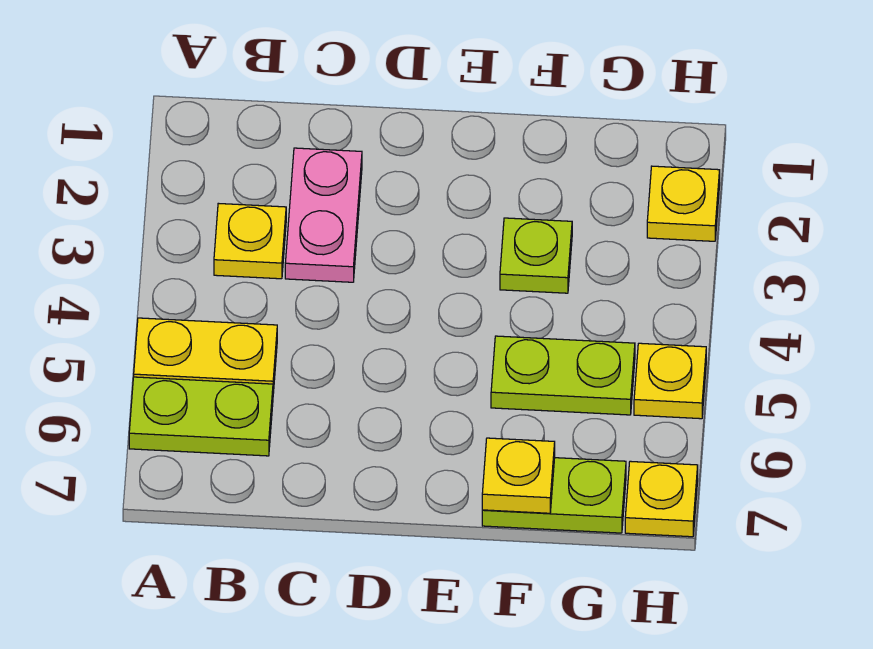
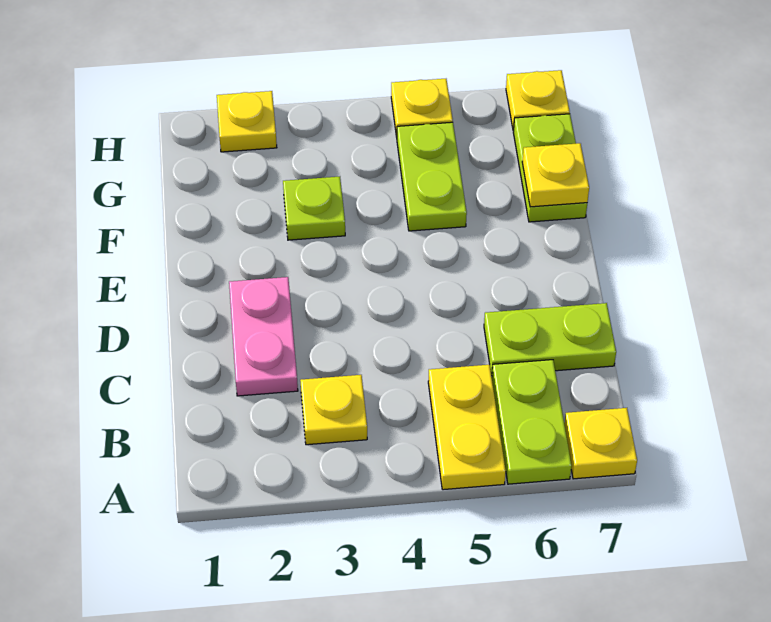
none -> yellow plate A7 level 1
pink plate C2:C3 level 1 -> pink plate C2:D2 level 1
none -> lime plate C6:C7 level 1

